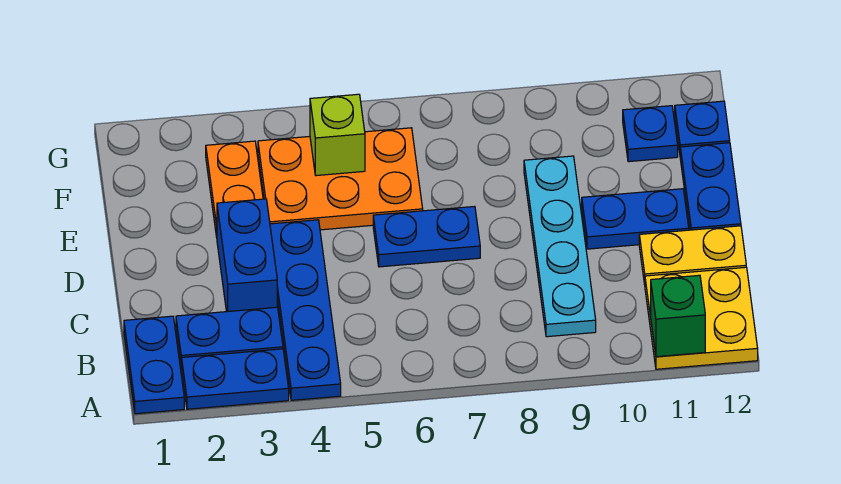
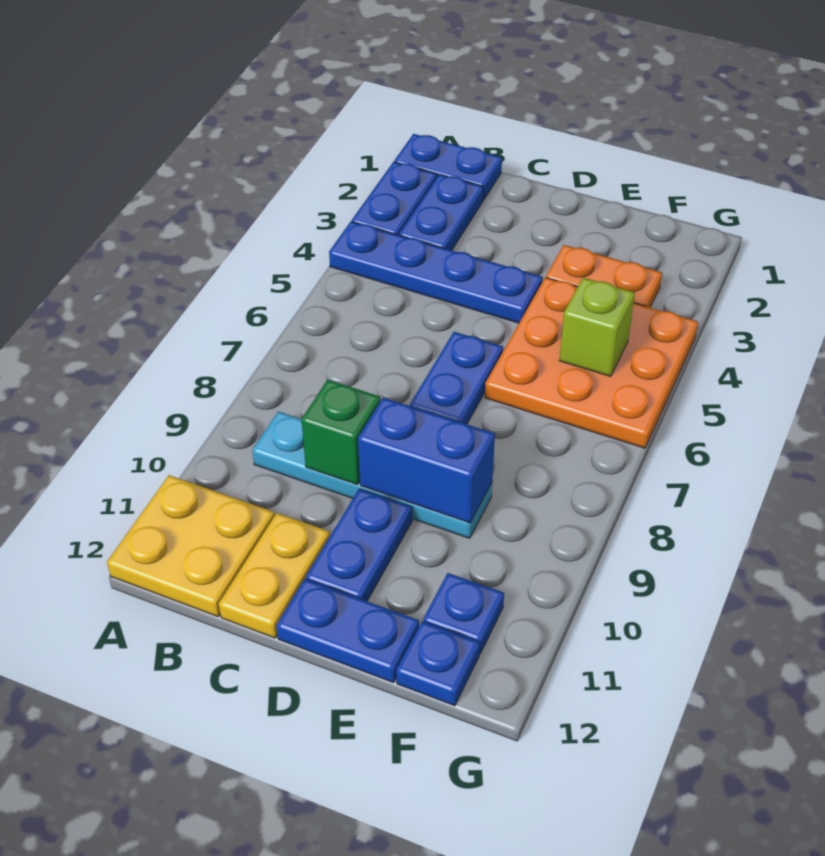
green brick A11 level 2 -> green brick C9 level 2
blue brick C3:D3 level 1 -> blue brick D9:E9 level 2
orange plate E4:F6 level 1 -> orange plate E4:G6 level 1

